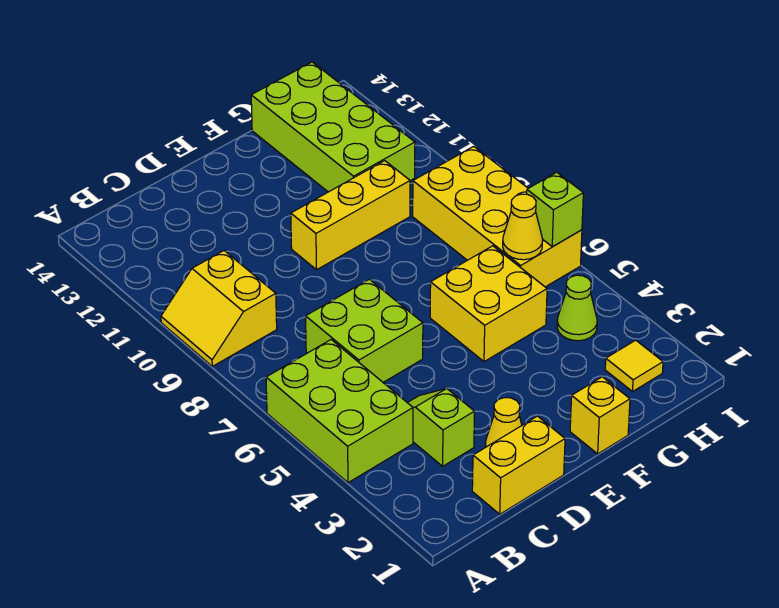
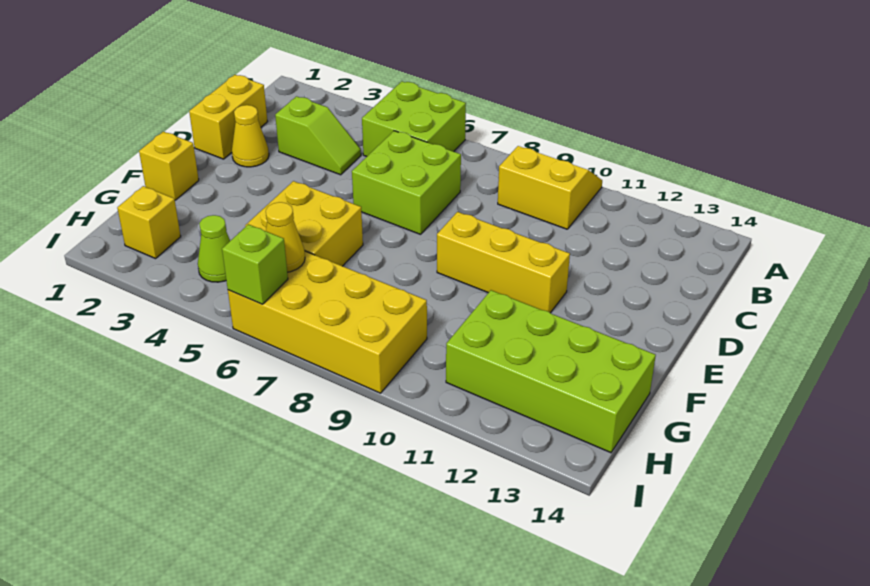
lime brick A4:B6 level 1 -> lime brick A5:B6 level 1
yellow brick E10:G10 level 1 -> yellow brick E9:E11 level 1
yellow tile H2 level 1 -> yellow brick H2 level 1

